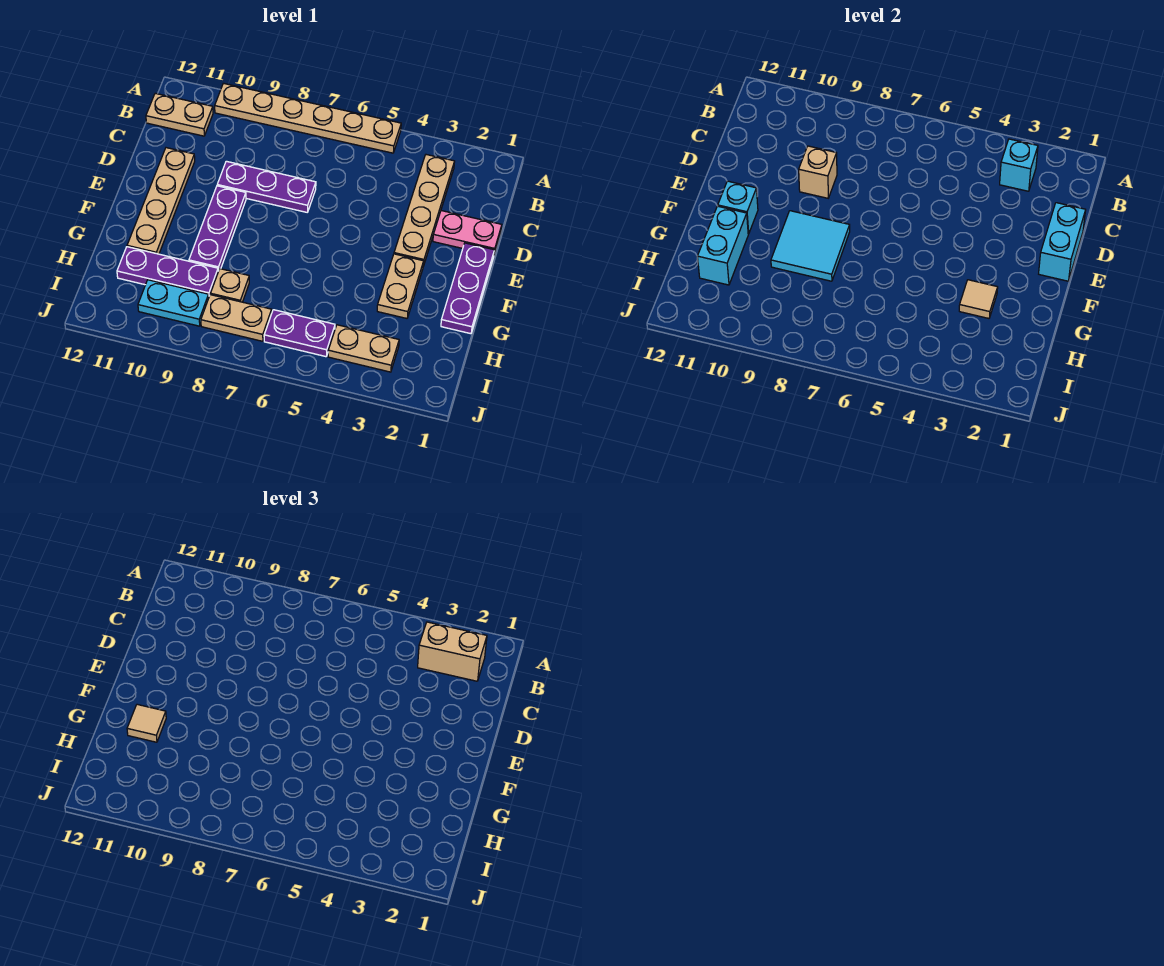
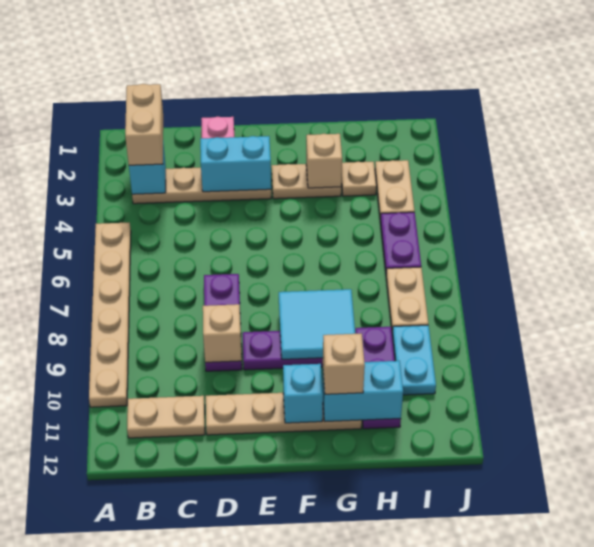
tan plate B11:B12 level 1 -> tan plate B11:C11 level 1
cyan brick D1:E1 level 2 -> cyan brick D3:E3 level 2
purple plate E1:G1 level 1 -> none
tan tile G3 level 2 -> tan brick G3 level 2
tan tile G11 level 3 -> tan brick G11 level 3
tan plate H8 level 1 -> tan plate H3 level 1

